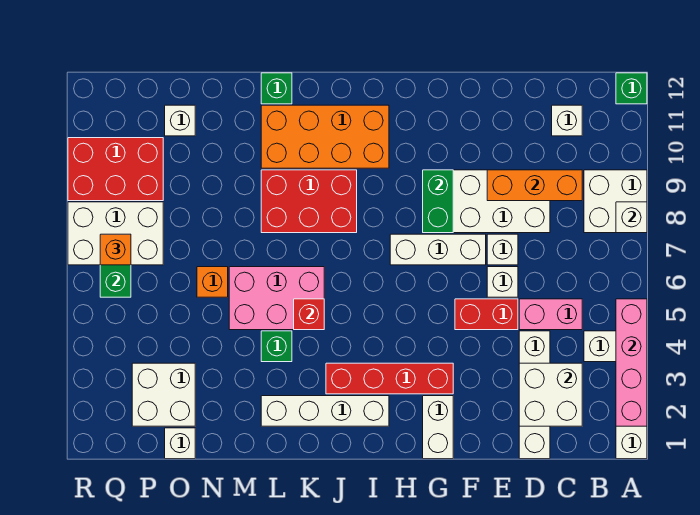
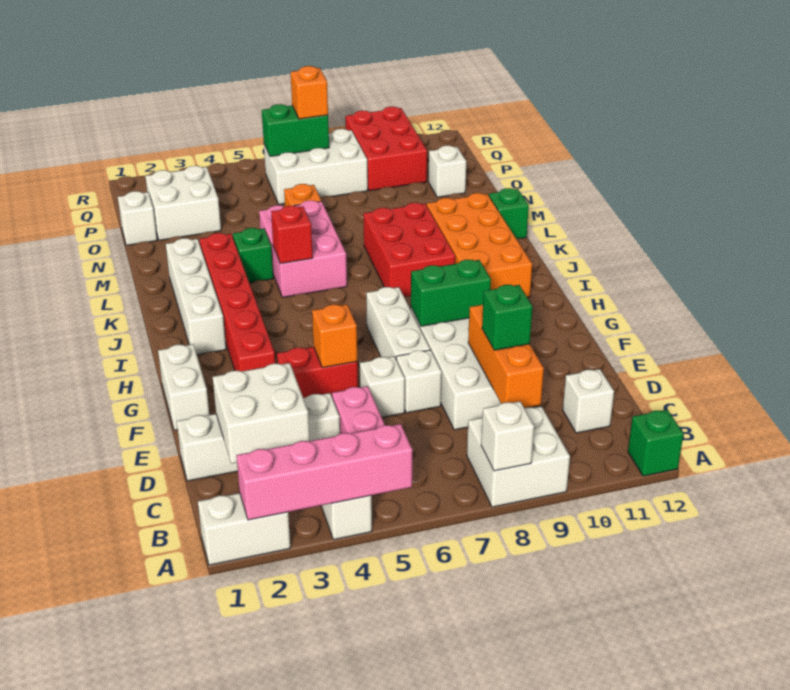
none -> green brick D9 level 3
red brick E5:F5 level 1 -> red brick F4:F5 level 1
none -> orange brick F5 level 2
white brick G1:G2 level 1 -> white brick F1:G1 level 1
red brick G3:J3 level 1 -> red brick G3:L3 level 1
white brick P7:R8 level 1 -> white brick P6:Q8 level 1

